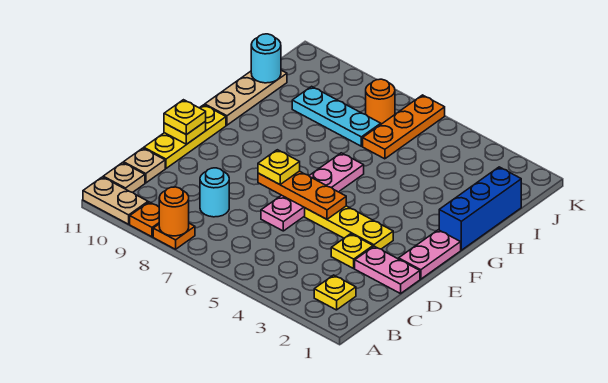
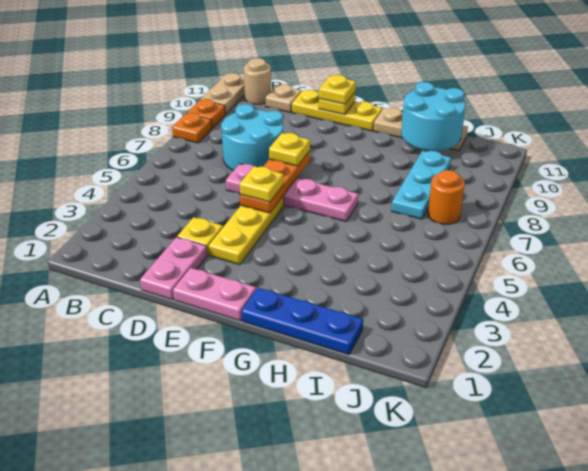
orange round brick A8 level 2 -> none
yellow plate B2 level 1 -> yellow plate E5 level 3
tan plate B11 level 1 -> tan round brick B11 level 1
cyan round brick C8 level 1 -> cyan round brick C7:D8 level 1
blue brick G1:I1 level 1 -> blue plate G1:I1 level 1
orange plate I6:K6 level 1 -> none
cyan round brick I11 level 2 -> cyan round brick H10:I11 level 2

